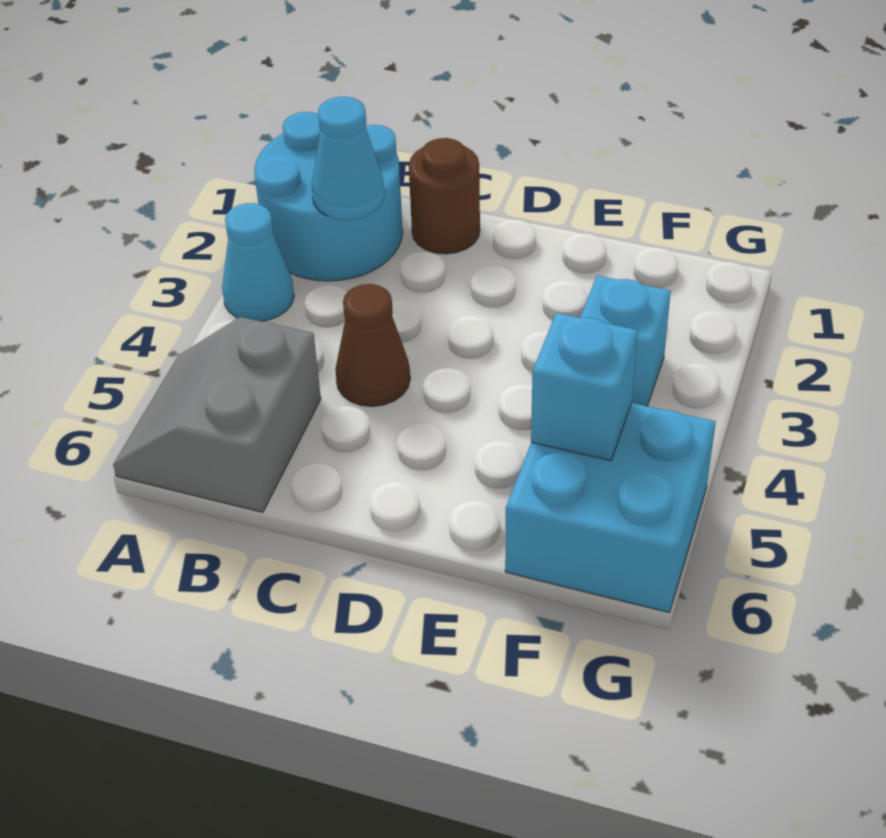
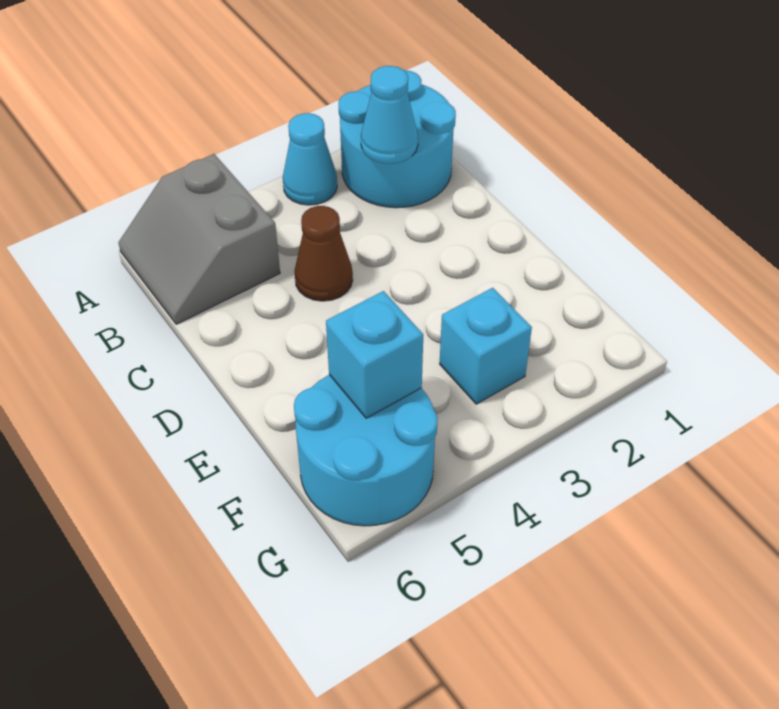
grey slope A5:B6 level 1 top B -> grey slope A5:B6 level 1 top 5
brown round brick C1 level 1 -> none
cyan brick F5:G6 level 1 -> cyan round brick F5:G6 level 1

